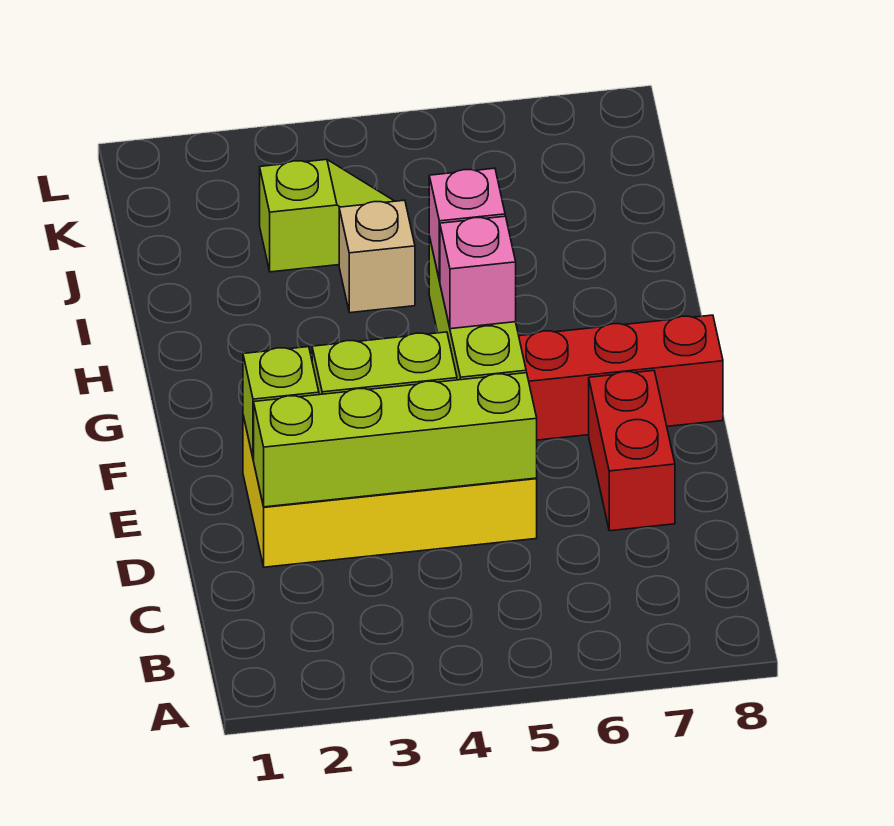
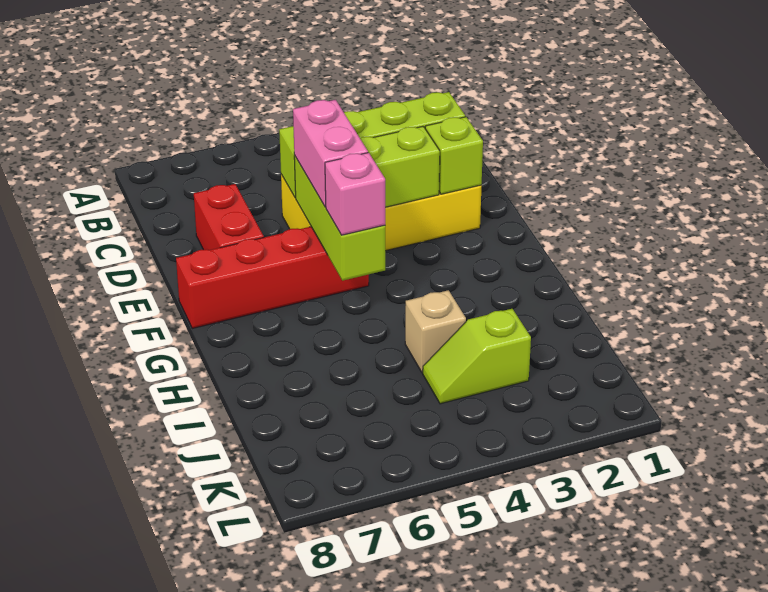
pink brick F5 level 3 -> pink brick E5:F5 level 3

